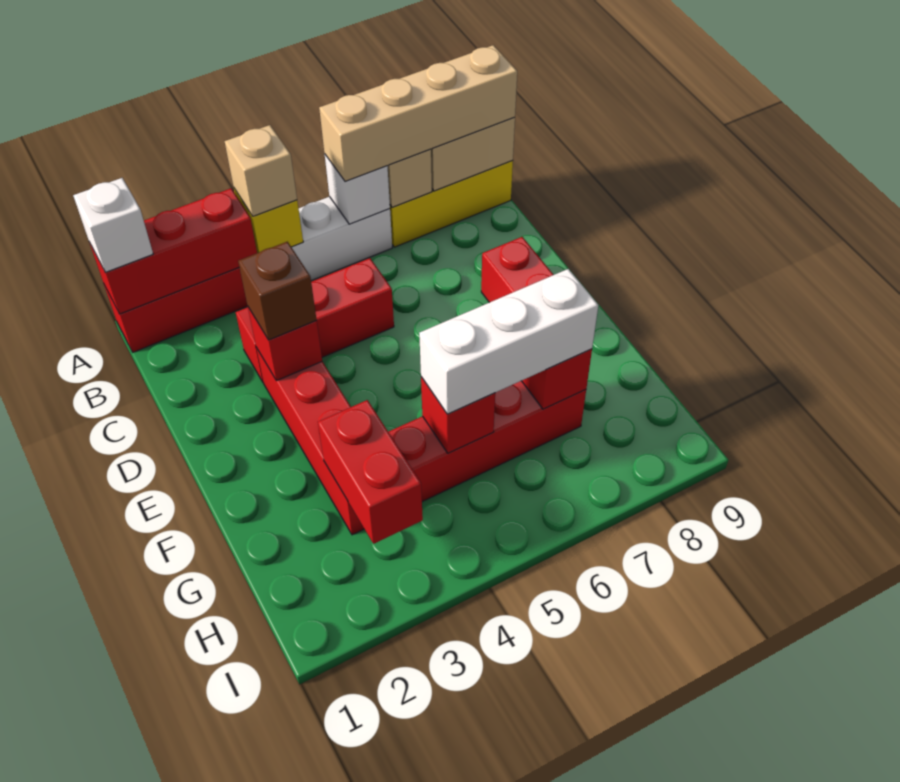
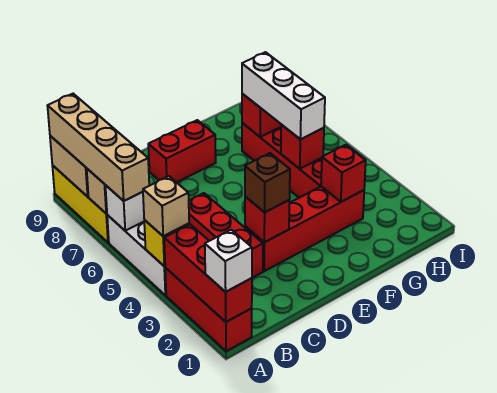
red brick G3:H3 level 2 -> red brick G3 level 2

